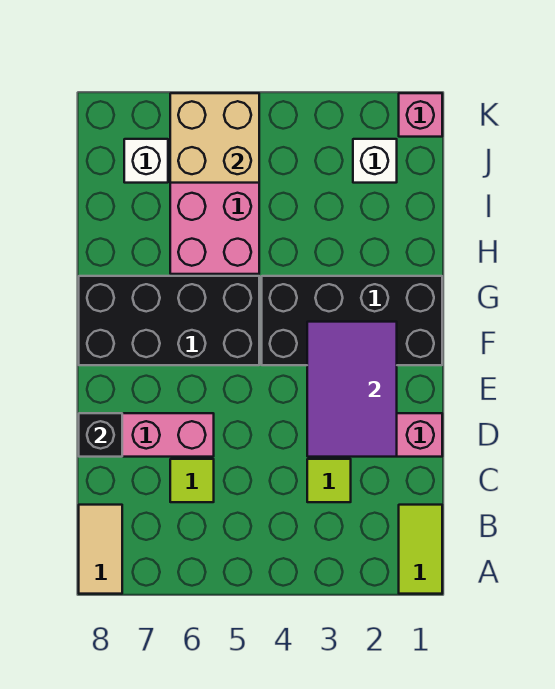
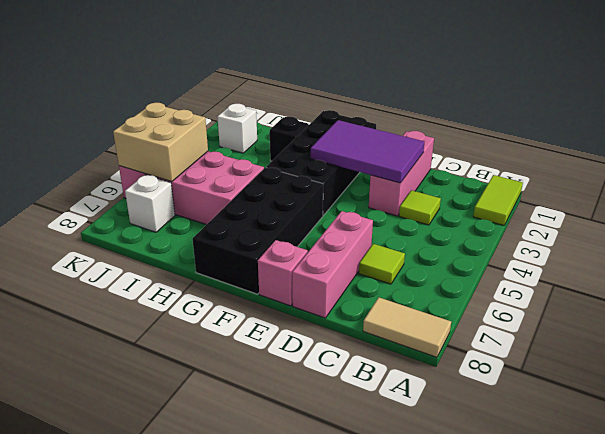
lime tile A1:B1 level 1 -> lime tile A1:A2 level 1
black brick D8 level 2 -> black brick H2 level 1
pink brick K1 level 1 -> pink brick E8 level 1

